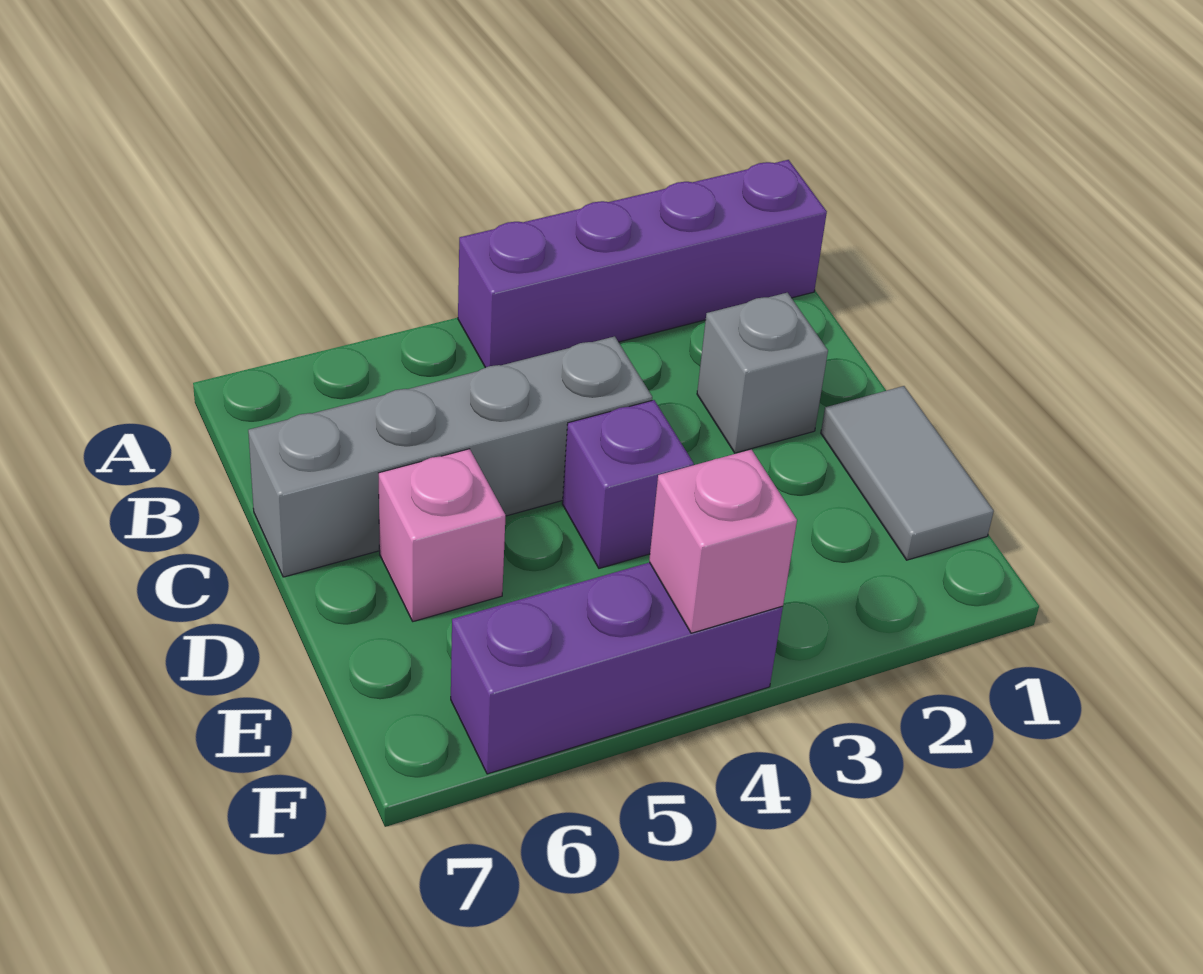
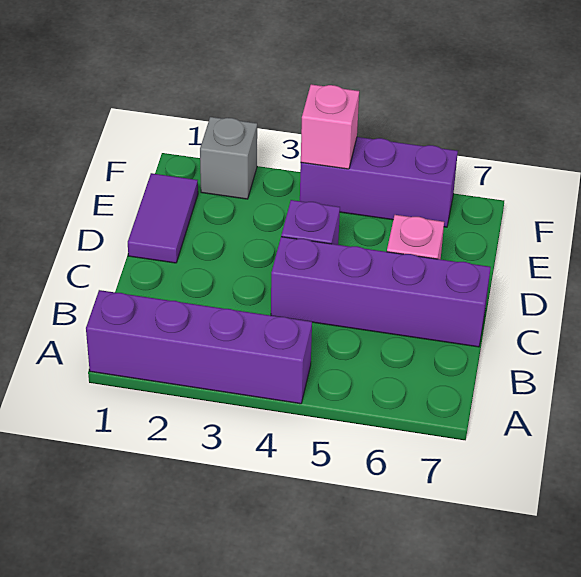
grey brick C2 level 1 -> grey brick F2 level 1
grey brick C4:C7 level 1 -> purple brick C4:C7 level 1
grey tile D1:E1 level 1 -> purple tile D1:E1 level 1

